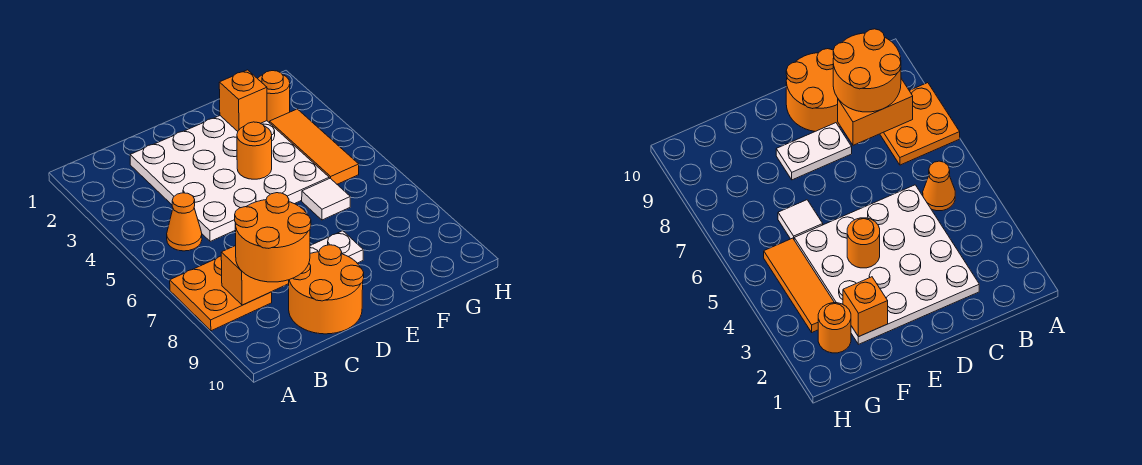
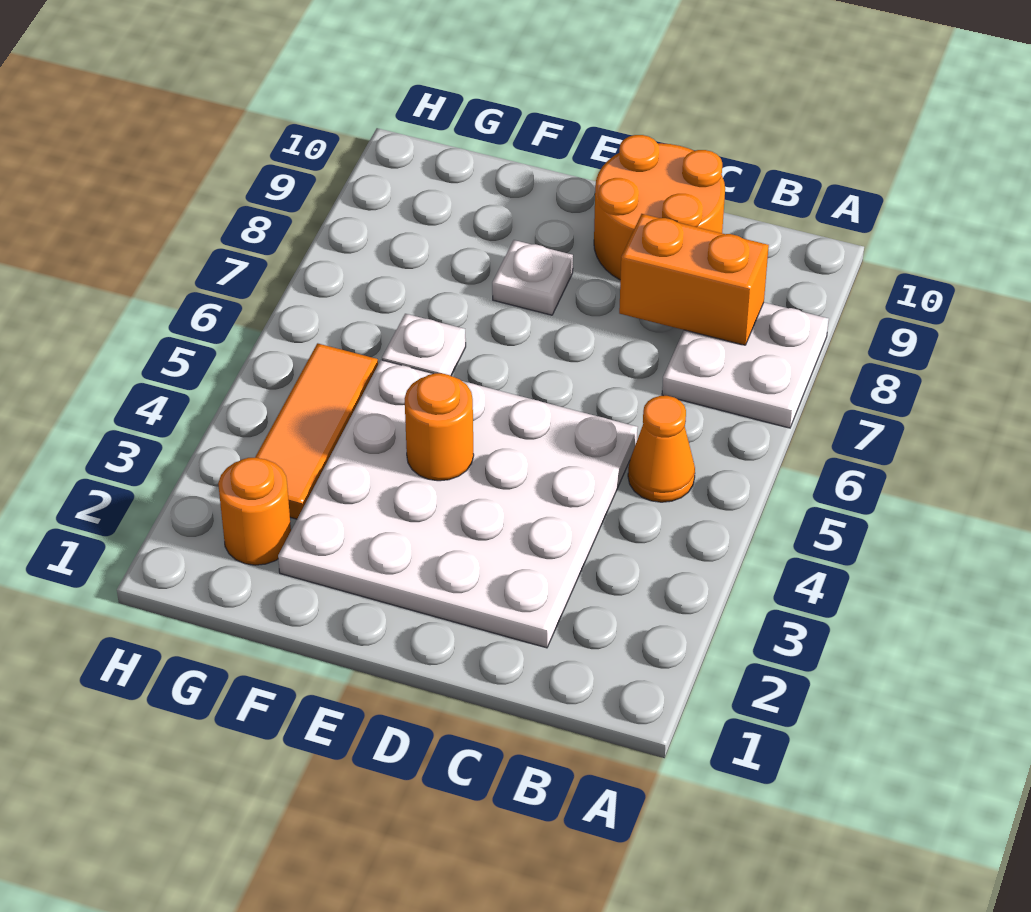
orange plate A7:B8 level 1 -> white plate A7:B8 level 1
orange round brick B8:C9 level 3 -> none
white plate D8:E8 level 1 -> white plate E8 level 1
orange brick F2 level 2 -> none
white tile F6 level 1 -> white plate F6 level 1

